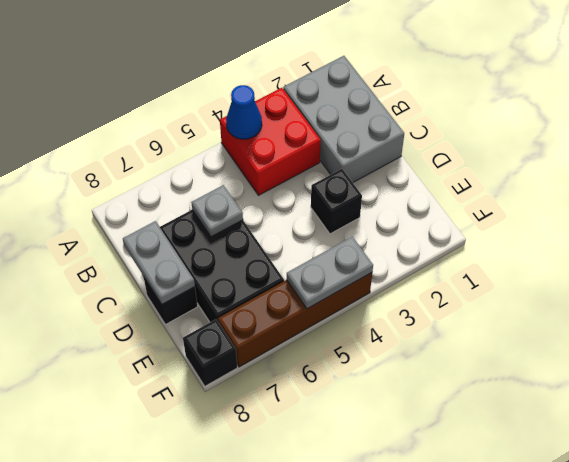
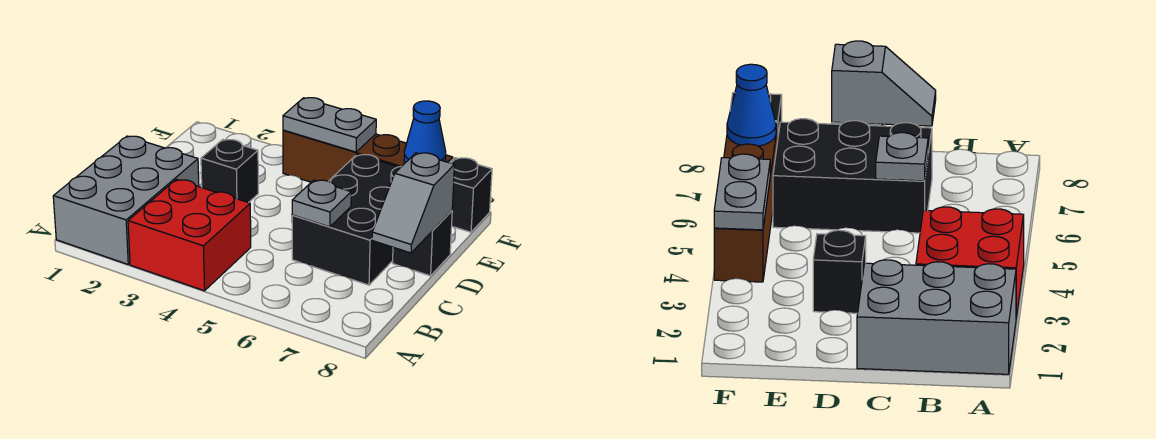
blue cone A4 level 2 -> blue cone F7 level 2
grey plate C8:D8 level 2 -> grey slope C8:D8 level 2 top D

